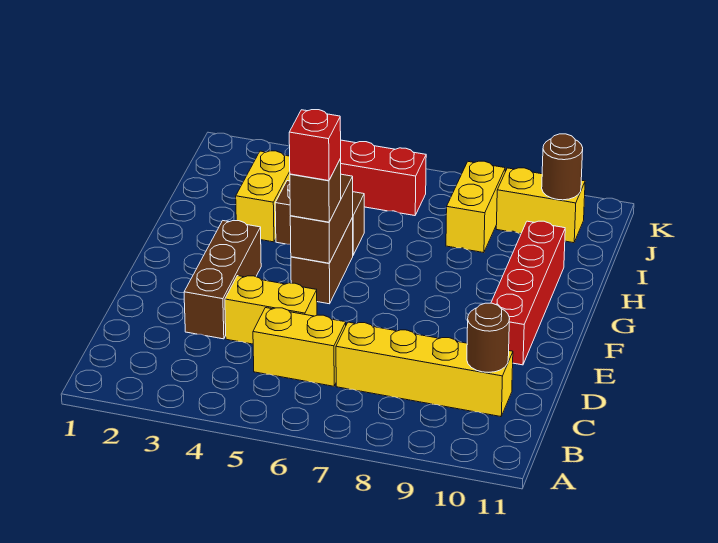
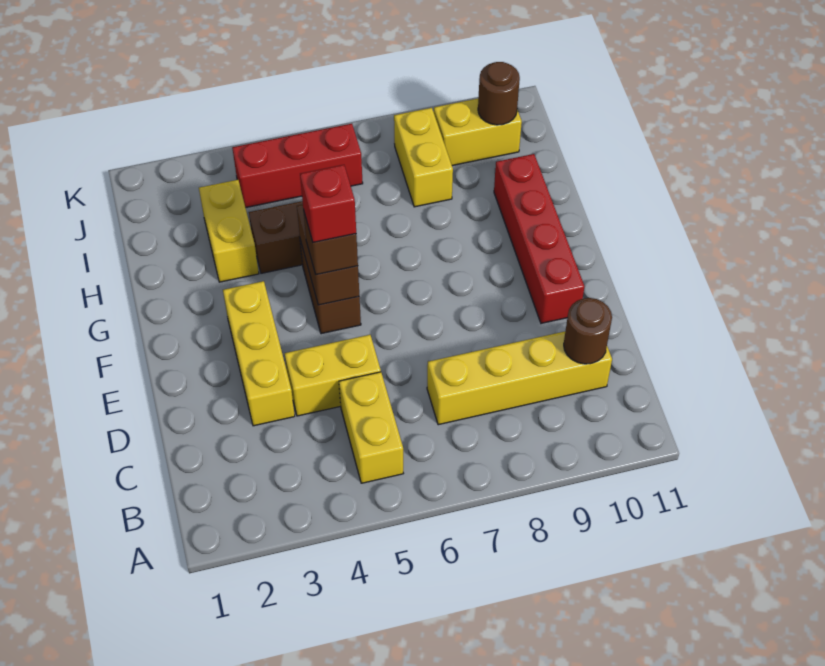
yellow brick C5:C6 level 1 -> yellow brick B5:C5 level 1
brown brick D3:F3 level 1 -> yellow brick D3:F3 level 1

